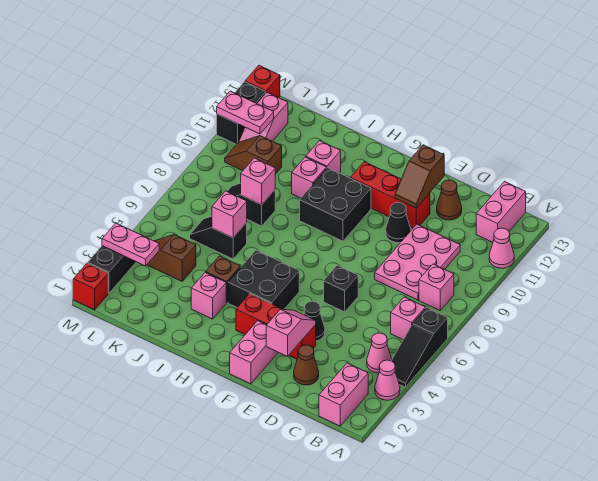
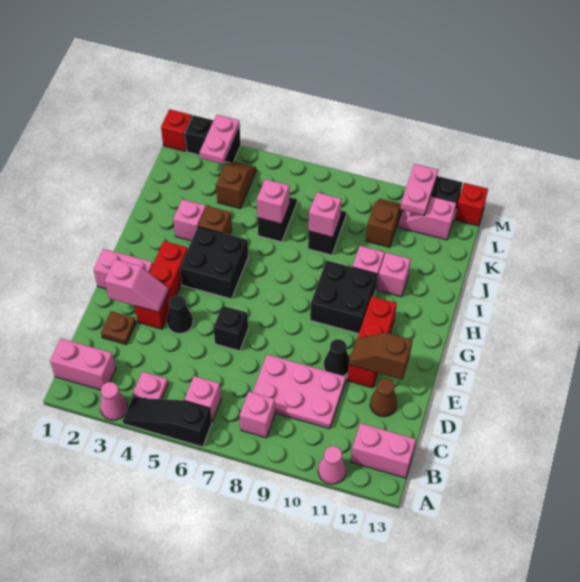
pink cone B4 level 1 -> pink plate B4 level 1
brown cone D2 level 1 -> brown plate D2 level 1

